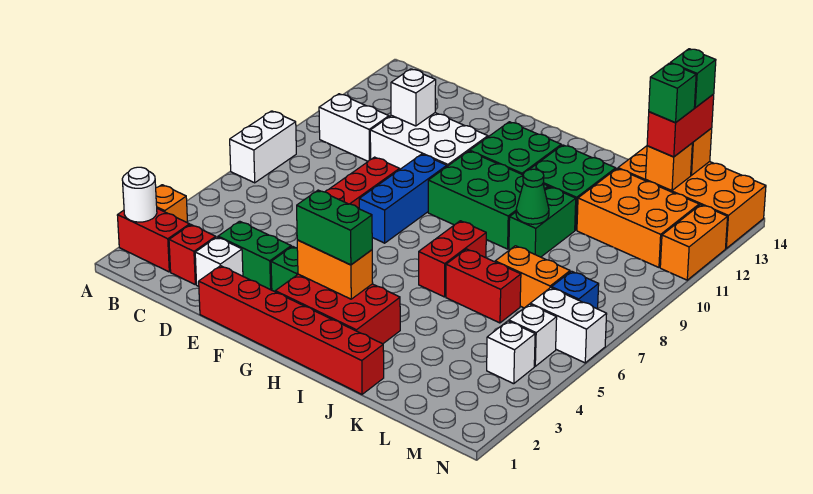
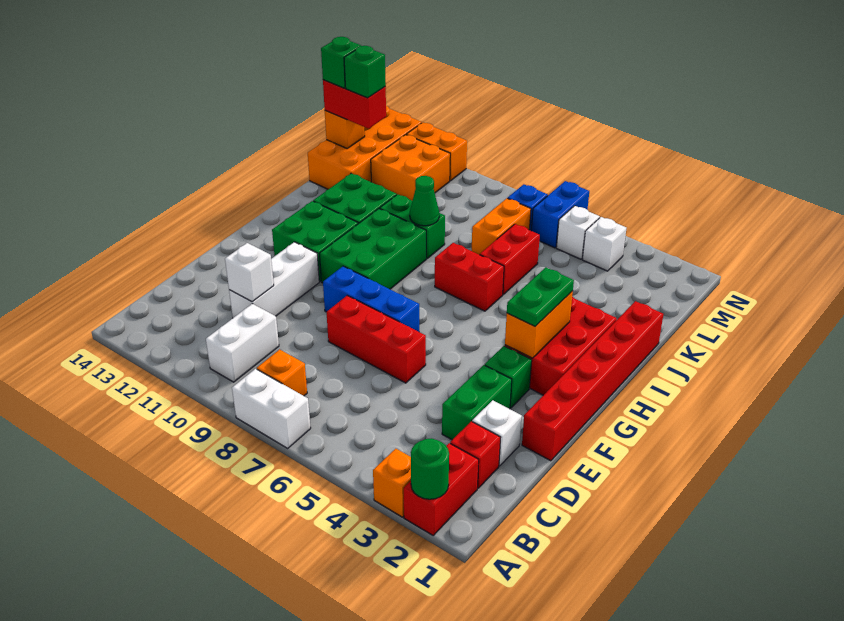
white round brick A2 level 2 -> green round brick A2 level 2
white brick D10:F11 level 1 -> white brick D11:F11 level 1
green brick G3:H3 level 3 -> green plate G3:H3 level 3
orange brick K11:M12 level 1 -> orange brick L11:M12 level 1
orange brick L13 level 2 -> orange brick B8 level 1
white brick M6:N6 level 1 -> blue brick M6:N6 level 1

